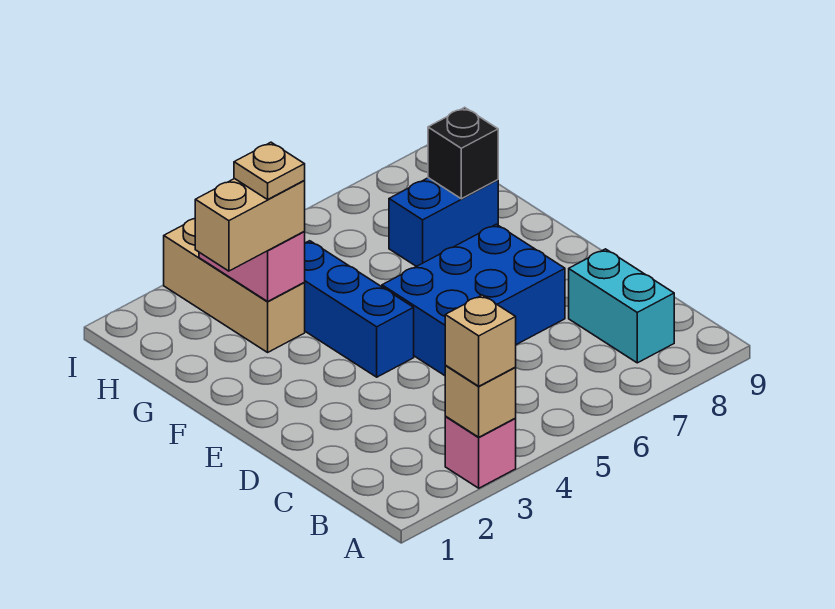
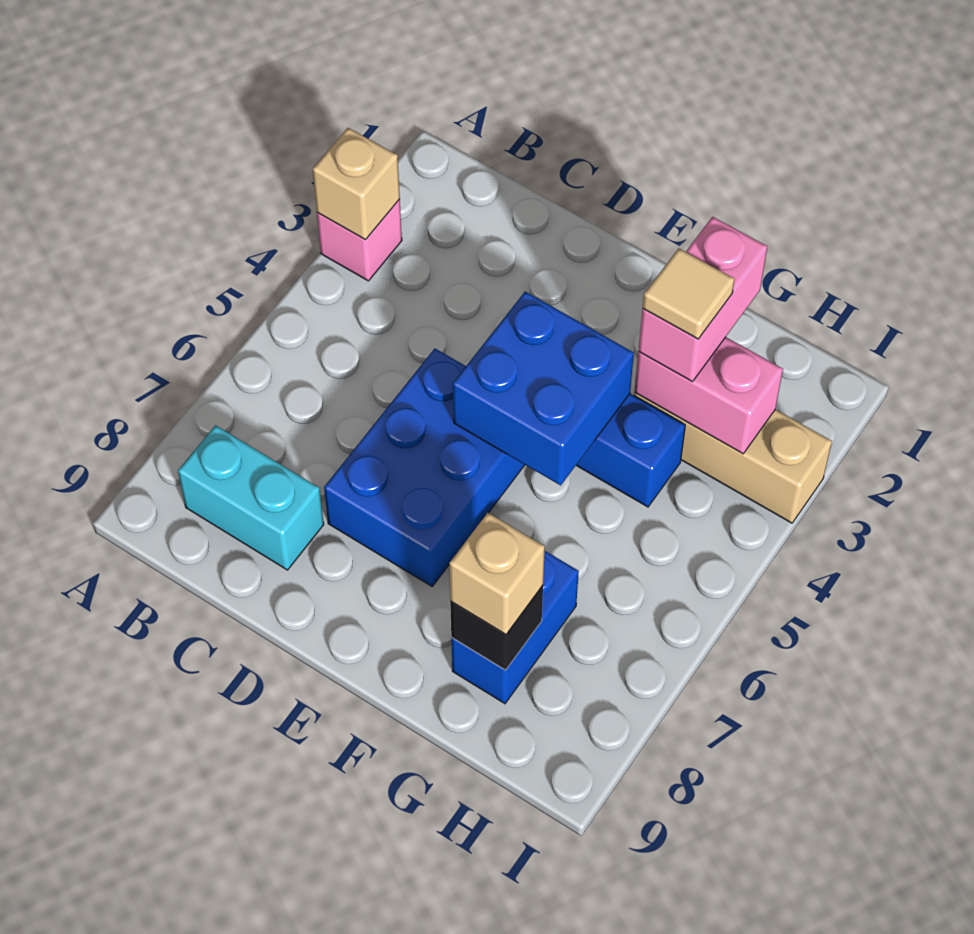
tan brick A3 level 3 -> tan brick G8 level 3
none -> blue brick E4:F5 level 2
tan brick G2:G3 level 3 -> pink brick G2:G3 level 3
tan plate G3 level 4 -> tan tile G3 level 4

